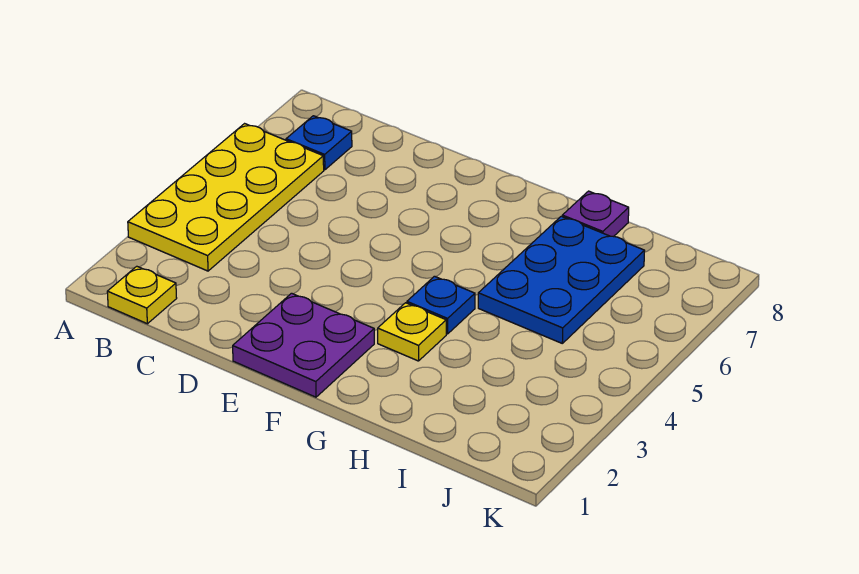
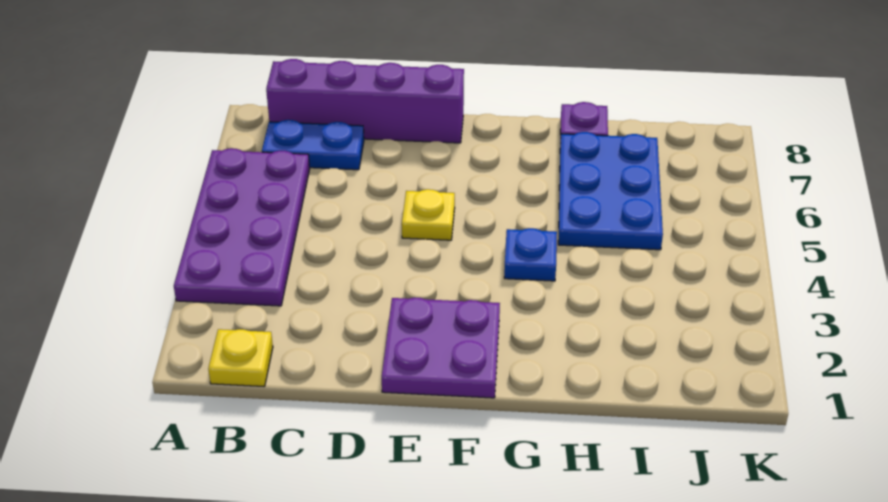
yellow plate A3:B6 level 1 -> purple plate A3:B6 level 1
blue plate B7 level 1 -> blue plate B7:C7 level 1
none -> purple brick B8:E8 level 1
yellow plate G3 level 1 -> yellow plate E5 level 1

